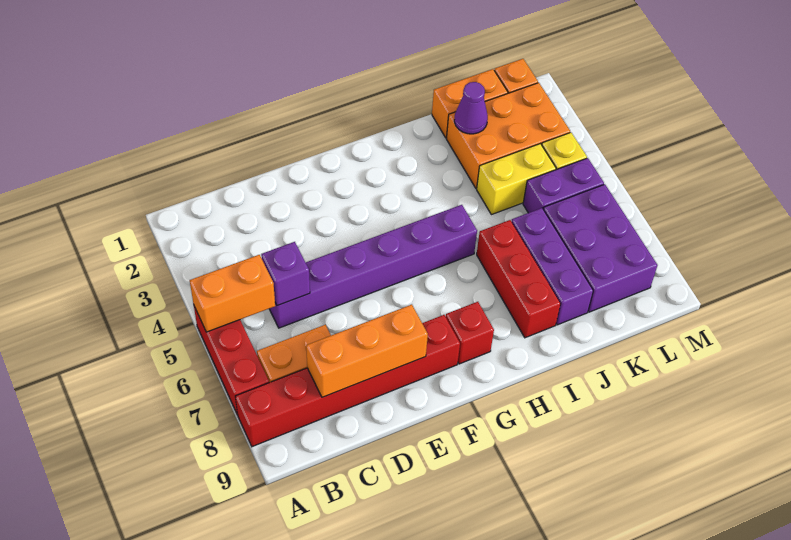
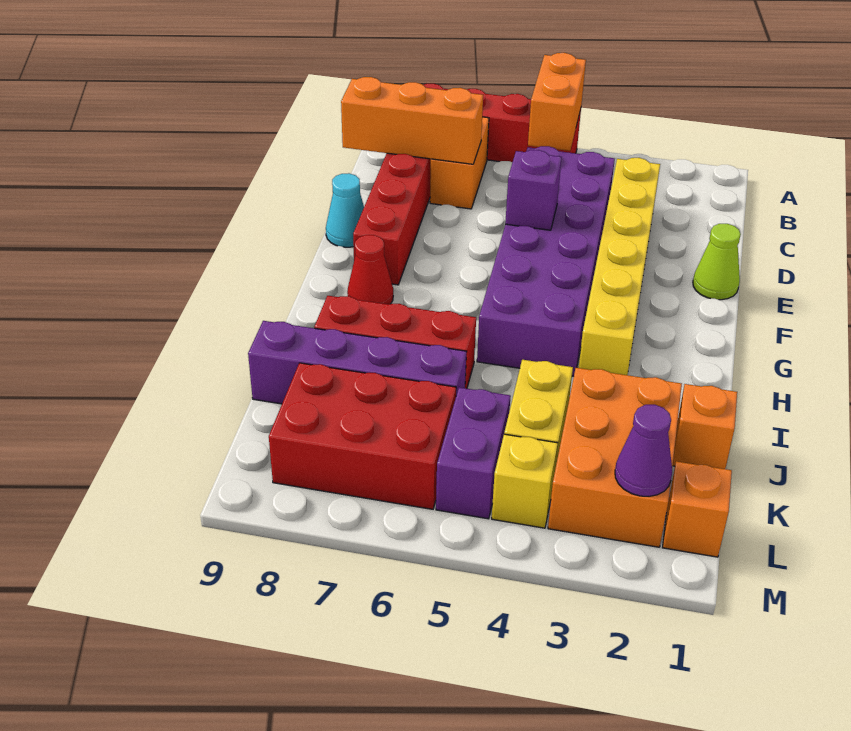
none -> yellow brick C3:H3 level 1
purple brick C5:H5 level 1 -> purple brick C4:H5 level 1
purple brick C5 level 2 -> purple brick E5 level 2
orange brick C8:E8 level 2 -> orange brick C7:C9 level 2
none -> lime cone E1 level 1
none -> cyan cone E9 level 1
red brick G8 level 1 -> red cone G8 level 1
orange brick J1:K1 level 1 -> orange brick J1 level 1
purple cone J2 level 2 -> purple cone L2 level 2
purple brick J6:J8 level 1 -> purple brick J6:J9 level 1
purple brick K6:L8 level 1 -> red brick K6:L8 level 1

